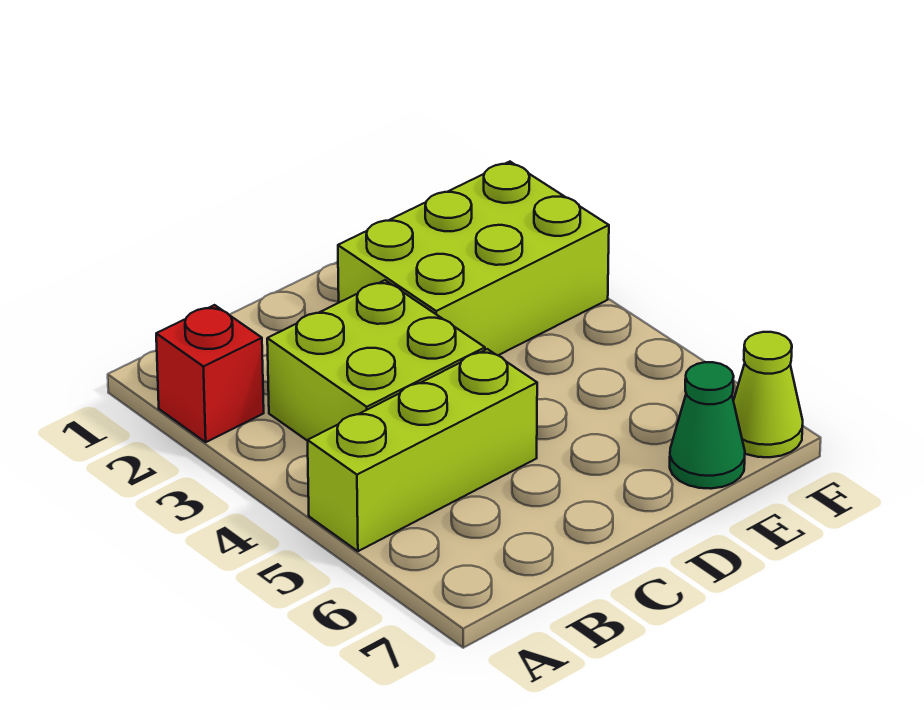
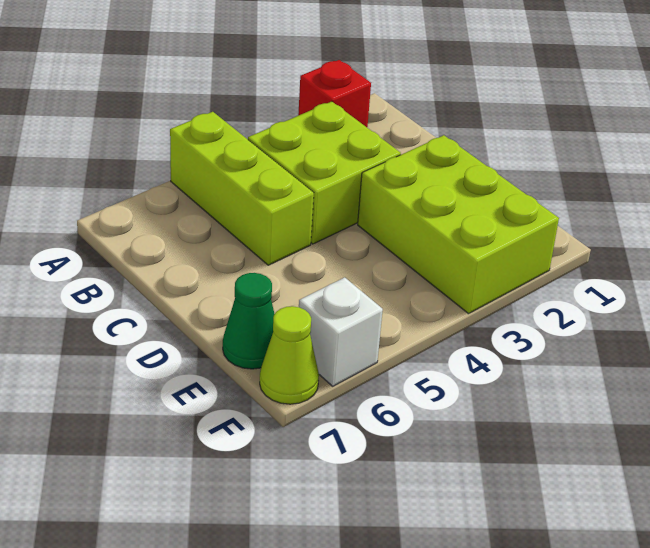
none -> white brick F6 level 1

